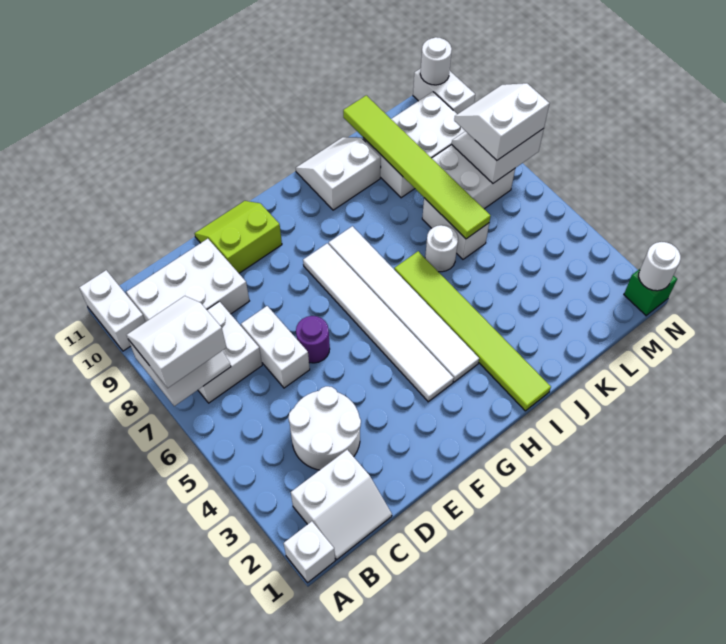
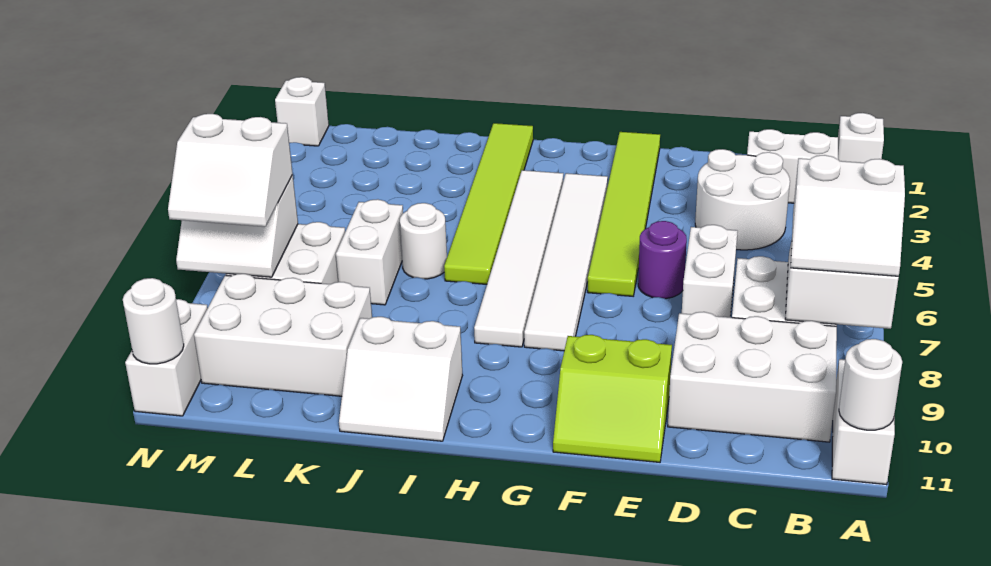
lime tile K6:K11 level 2 -> lime tile F1:F6 level 1
green brick N1 level 1 -> white brick N1 level 1
white round brick N1 level 2 -> white round brick A11 level 2

